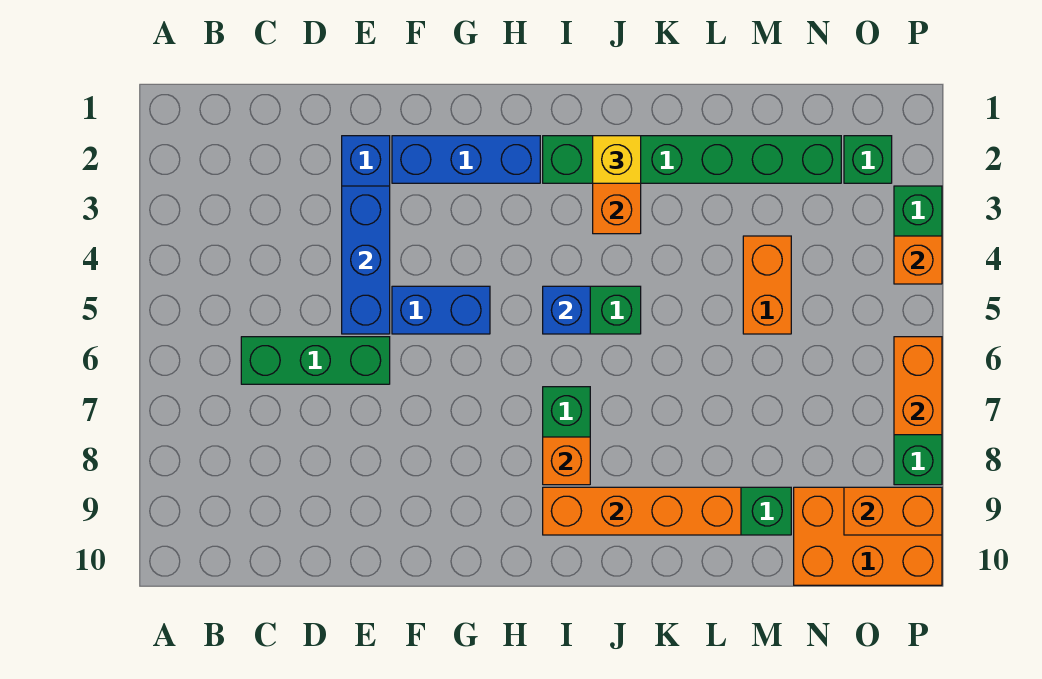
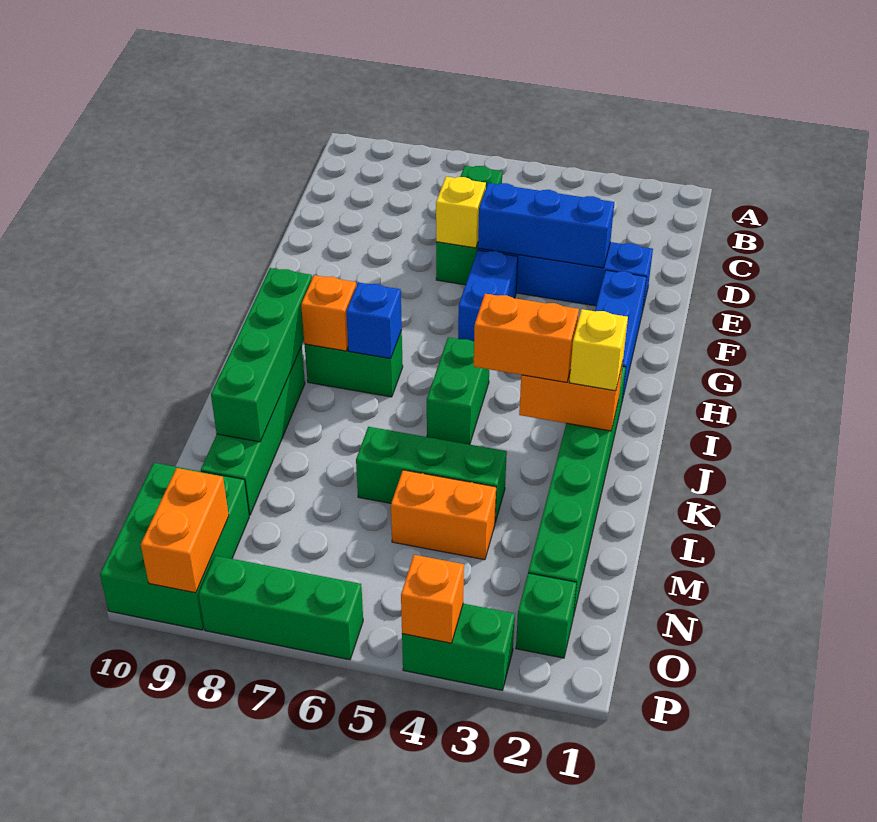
none -> yellow brick E6 level 2
blue brick I5 level 2 -> blue brick I7 level 2
orange brick I9:L9 level 2 -> green brick I9:L9 level 2
none -> green brick L4:L6 level 1
orange brick N9:P10 level 1 -> green brick N9:P10 level 1
orange brick P6:P7 level 2 -> orange brick J3:J4 level 3

